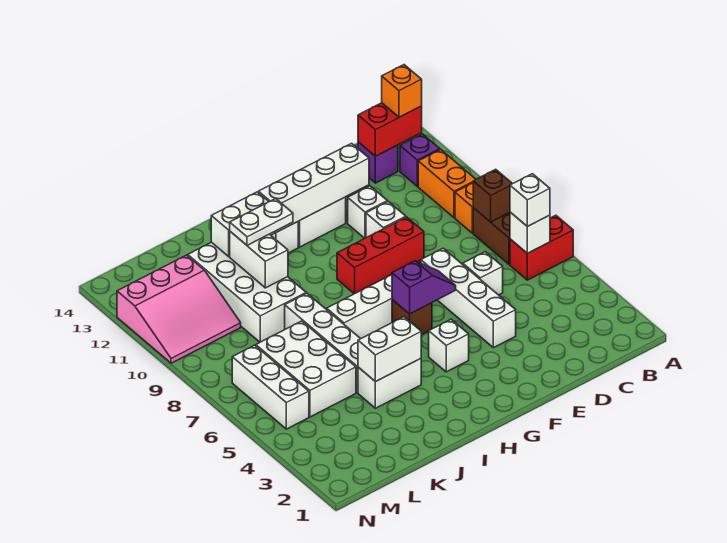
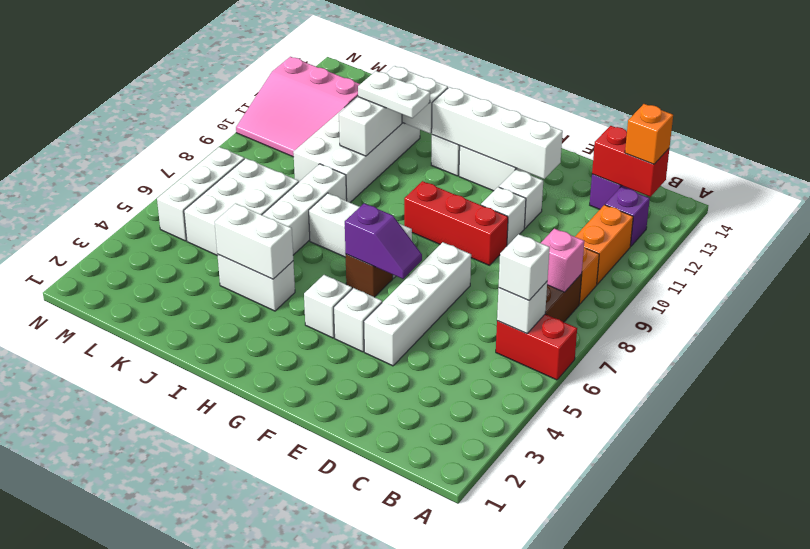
brown brick B8 level 2 -> pink brick B8 level 2
white brick D6 level 1 -> white brick F4 level 1

